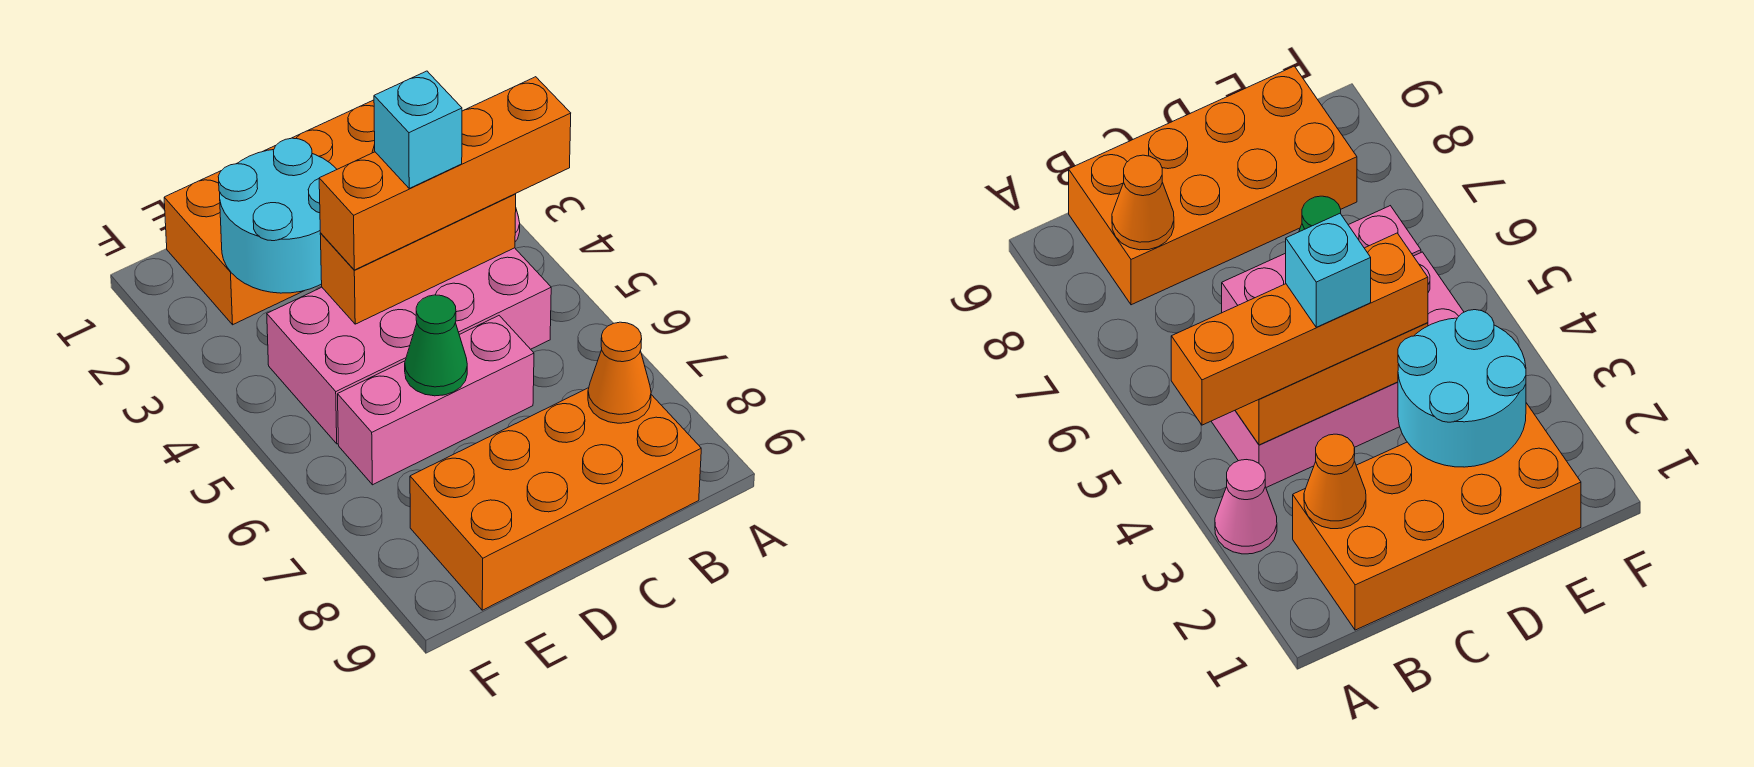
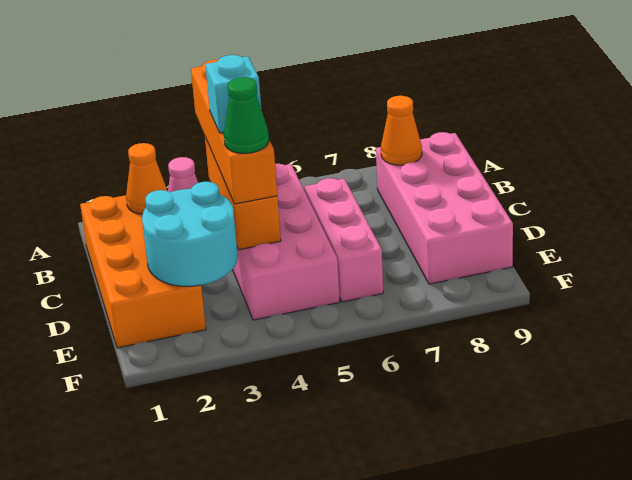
orange brick B8:E9 level 1 -> pink brick B8:E9 level 1
green cone D6 level 2 -> green cone D4 level 4

